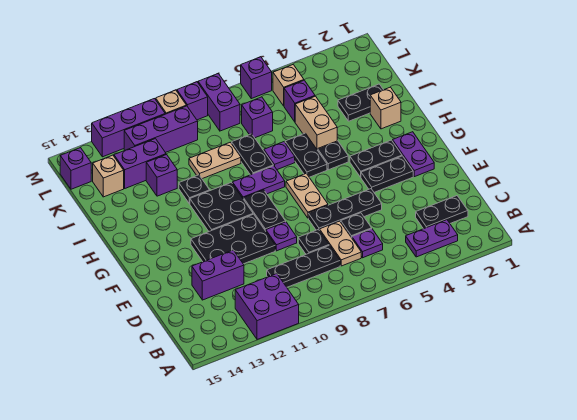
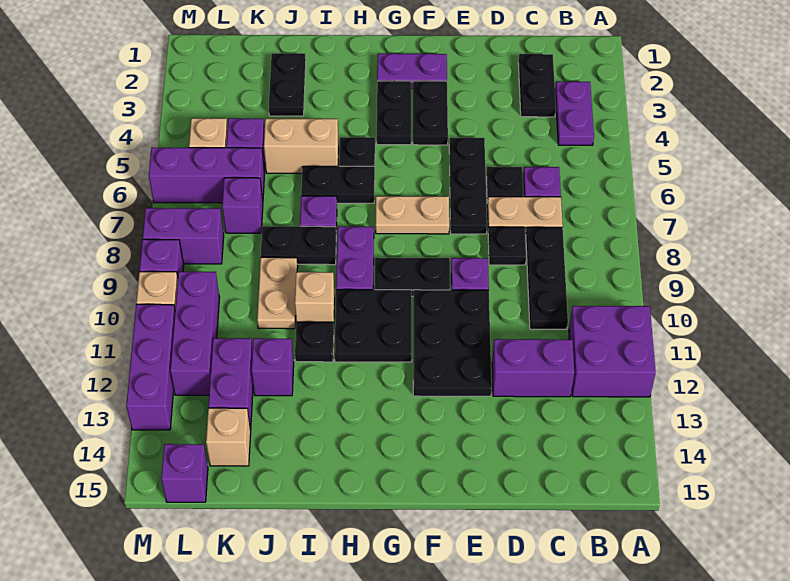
purple brick D12:D13 level 1 -> purple brick C12:D12 level 1
tan brick I2 level 1 -> tan brick I10 level 1
purple brick M6 level 1 -> purple brick K6:M6 level 1

